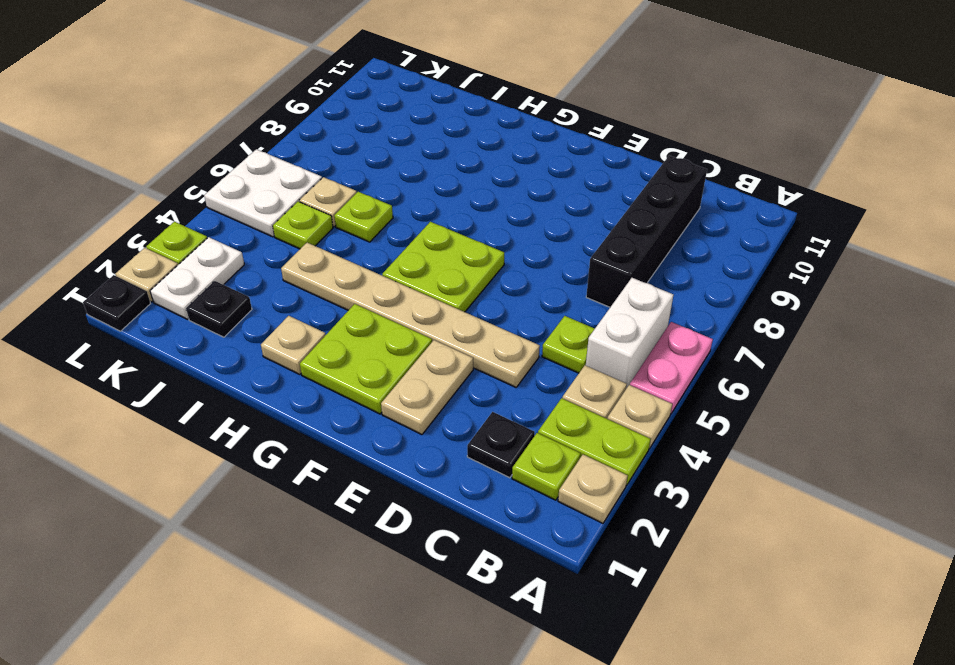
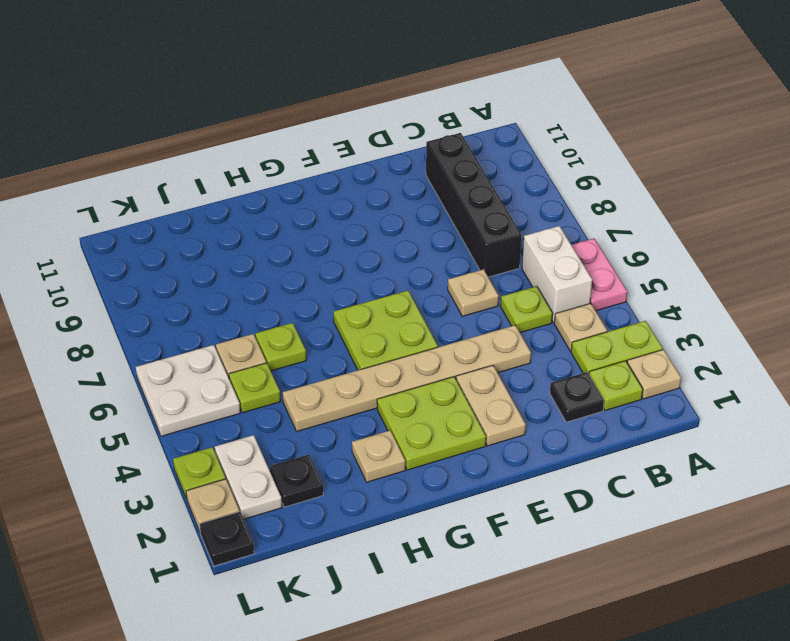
tan plate A4 level 1 -> tan plate D6 level 1

